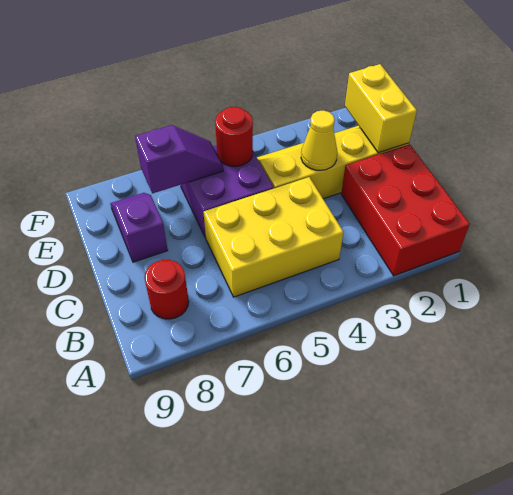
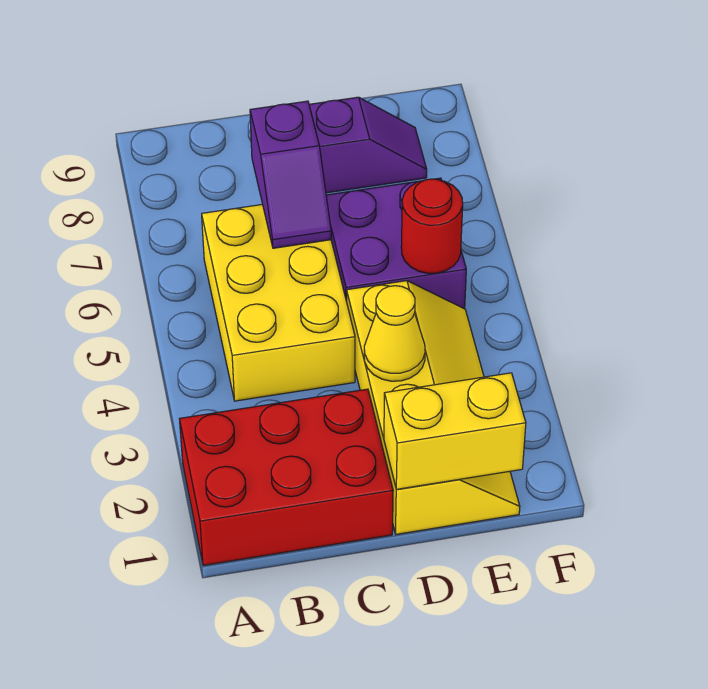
red round brick B8 level 1 -> none
purple slope E6:E7 level 2 top 7 -> purple slope C6:C7 level 2 top 7

